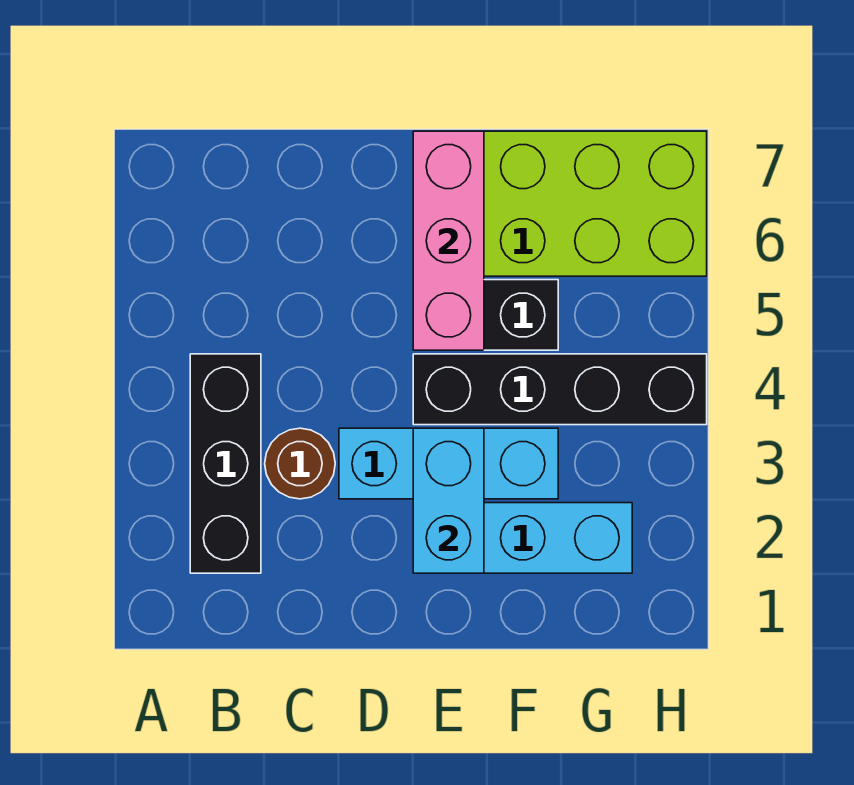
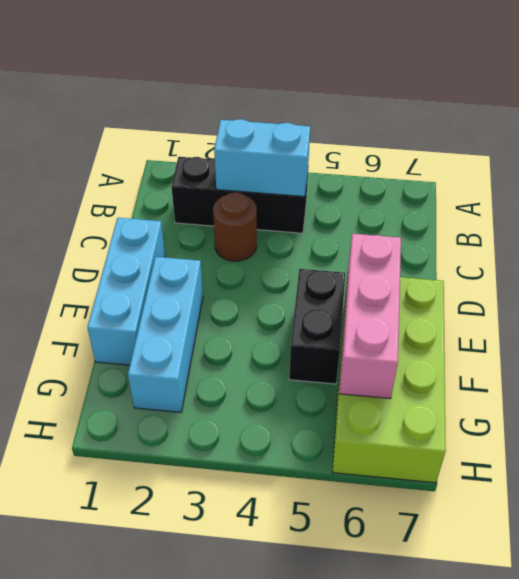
cyan brick D3:F3 level 1 -> cyan brick D1:F1 level 1
cyan brick E2:E3 level 2 -> cyan brick B3:B4 level 2
black brick E4:H4 level 1 -> none
pink brick E5:E7 level 2 -> pink brick E6:G6 level 2

